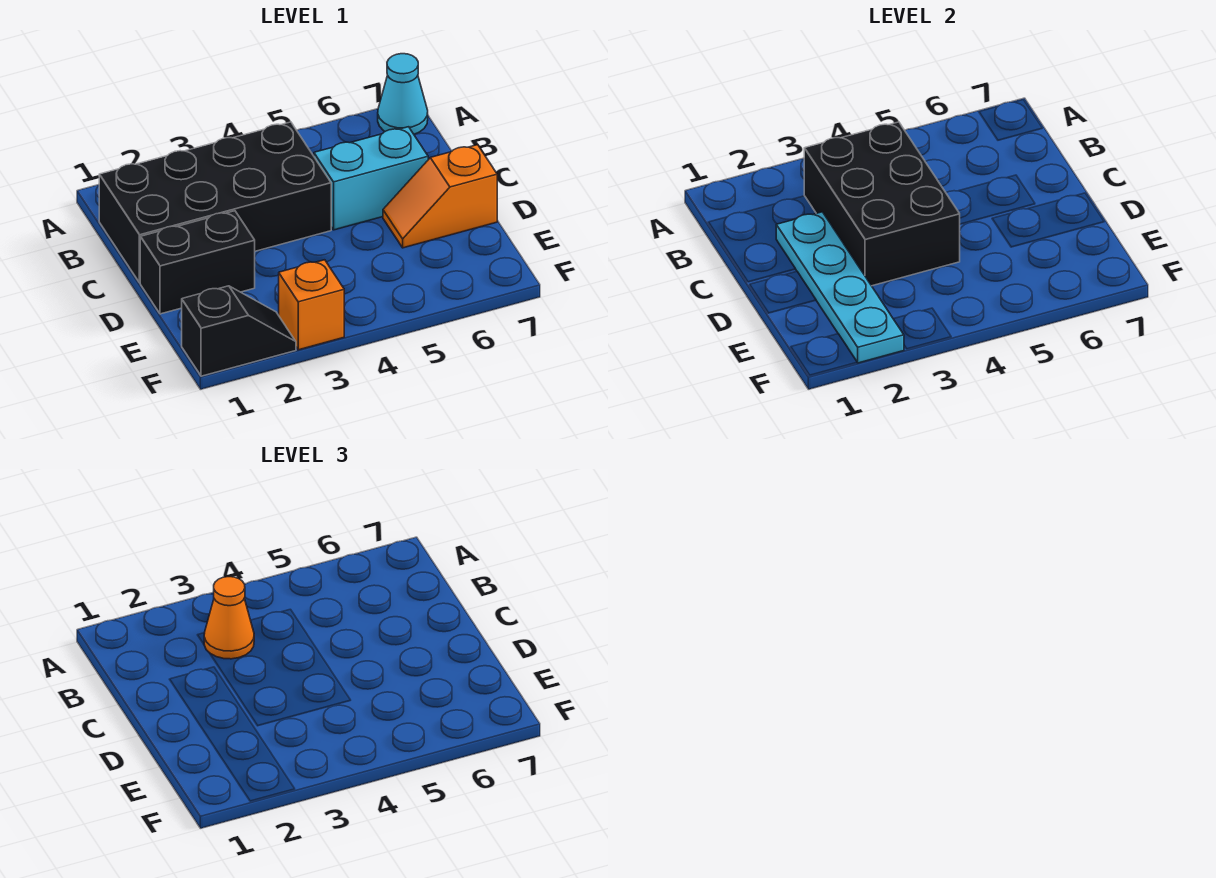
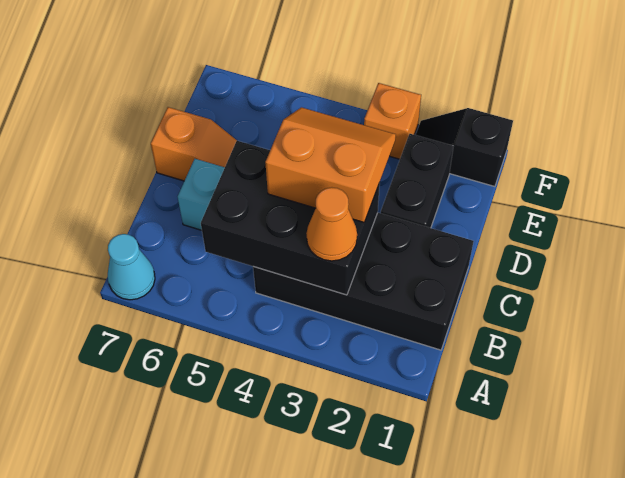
black brick B3:D4 level 2 -> black brick B3:C5 level 2
cyan plate C2:F2 level 2 -> none
none -> orange slope C3:D4 level 3 top C
black brick D1:D2 level 1 -> black brick D2:E2 level 1

